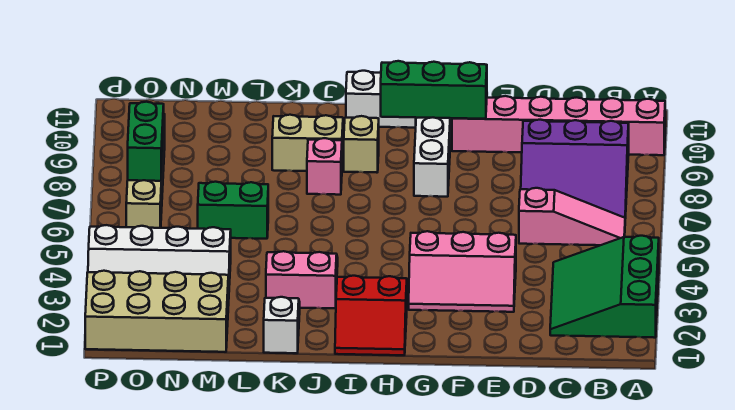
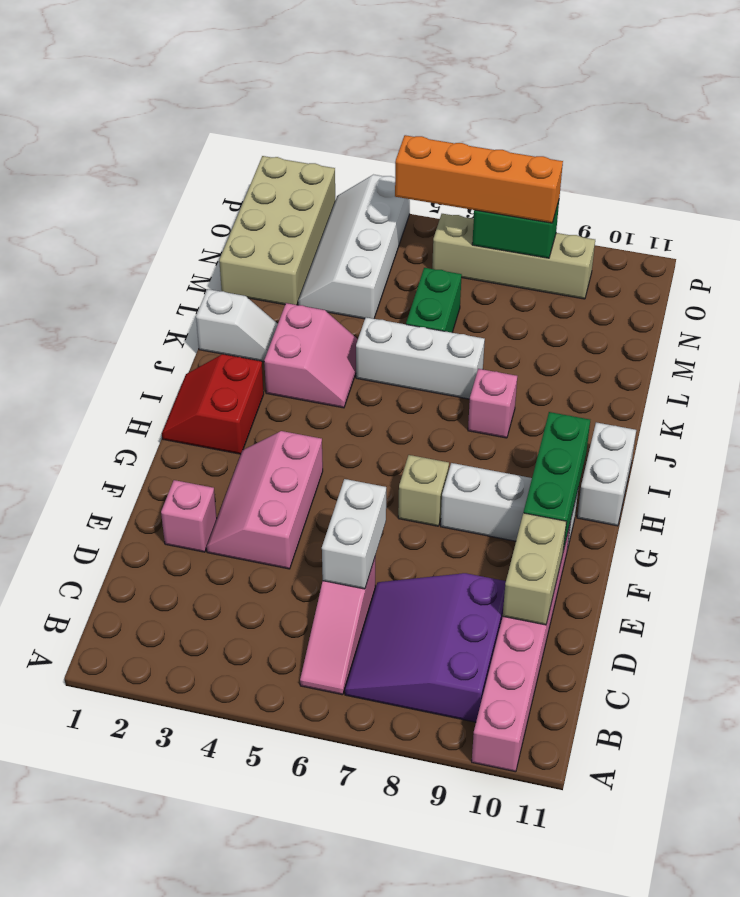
green slope A2:C4 level 1 top A -> none
none -> white brick D6:E6 level 2
none -> pink brick E2 level 1
tan brick I9 level 1 -> tan brick G7 level 1
tan brick J9:K9 level 1 -> tan brick D10:E10 level 2
none -> white brick K5:K7 level 1
none -> orange brick O5:O8 level 3

